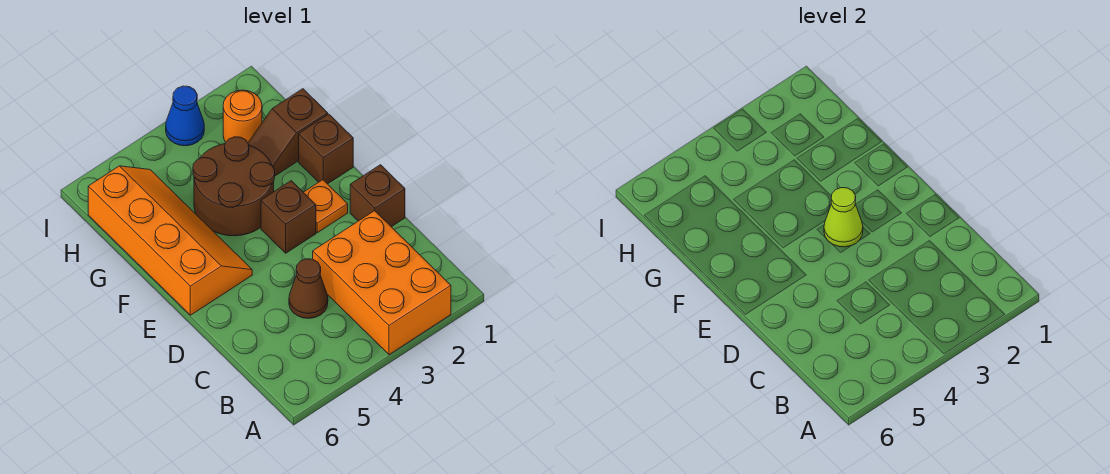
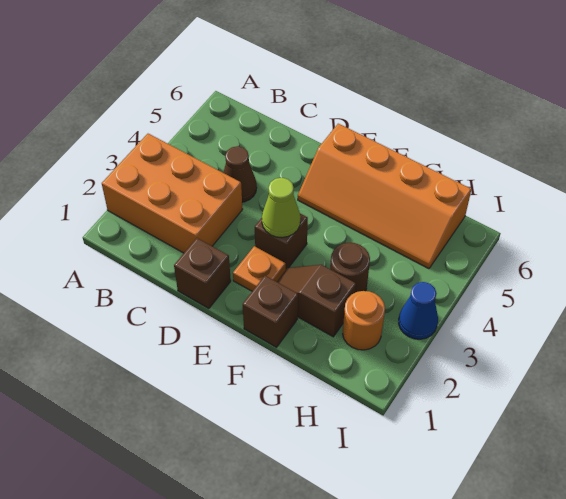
brown round brick F3:G4 level 1 -> brown round brick G3 level 1
brown slope G1:G2 level 1 top 1 -> brown slope F2:G2 level 1 top G

